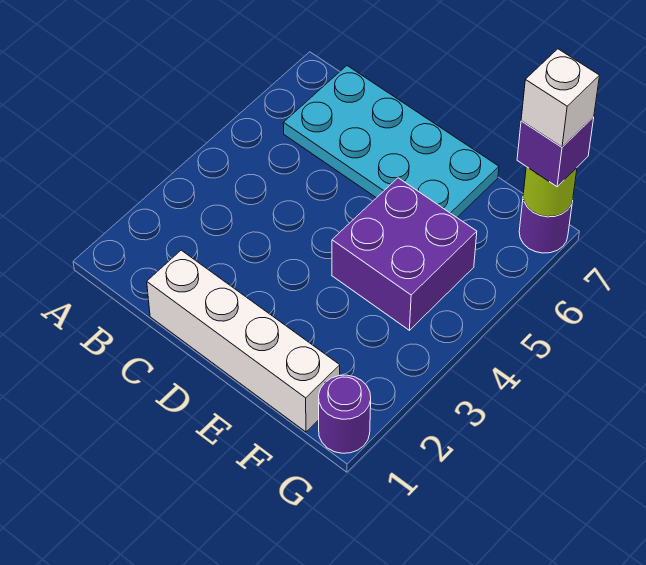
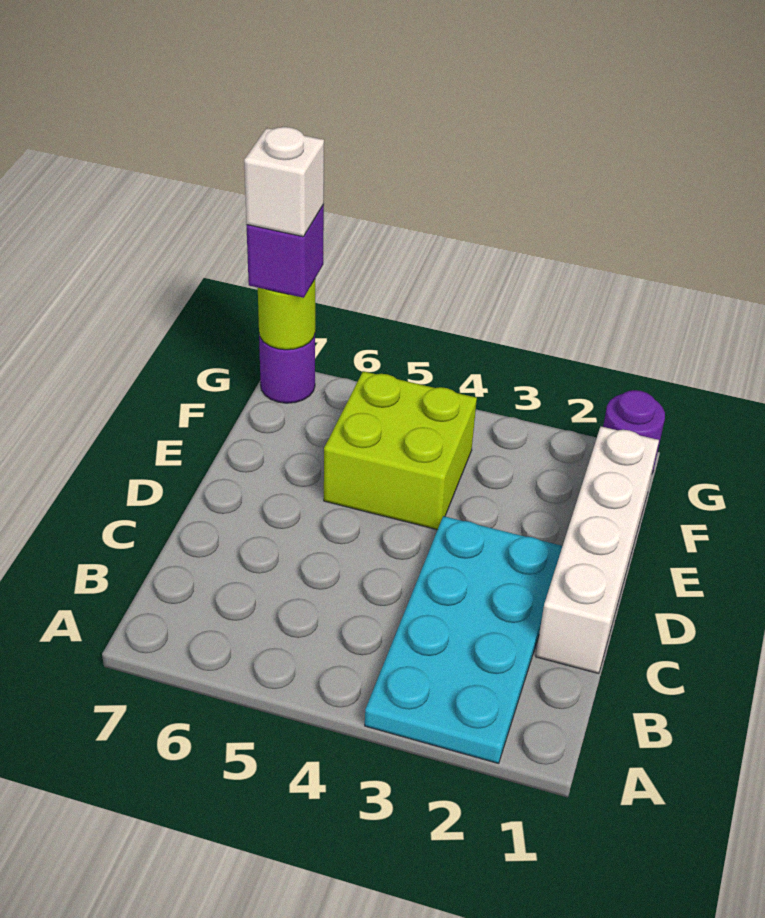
cyan plate B6:E7 level 1 -> cyan plate A2:D3 level 1
purple brick E4:F5 level 1 -> lime brick E4:F5 level 1

